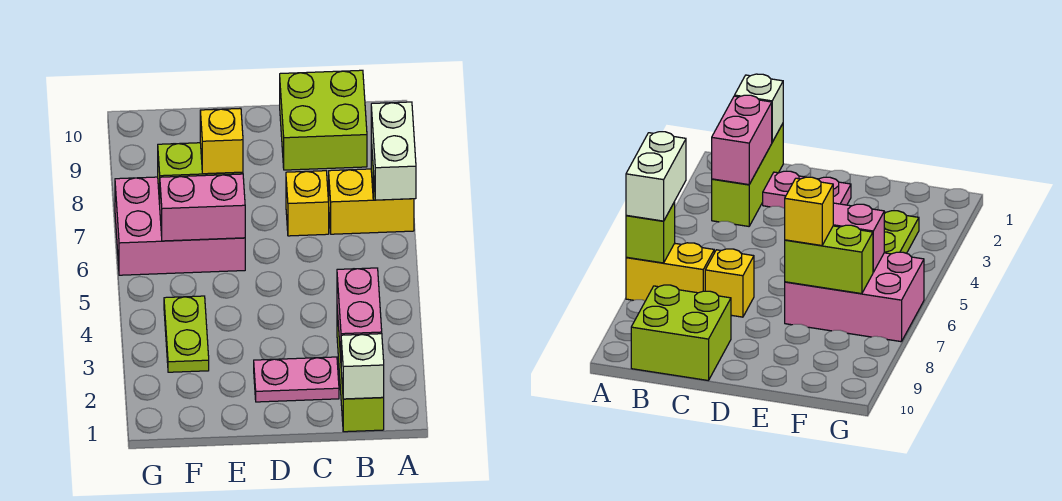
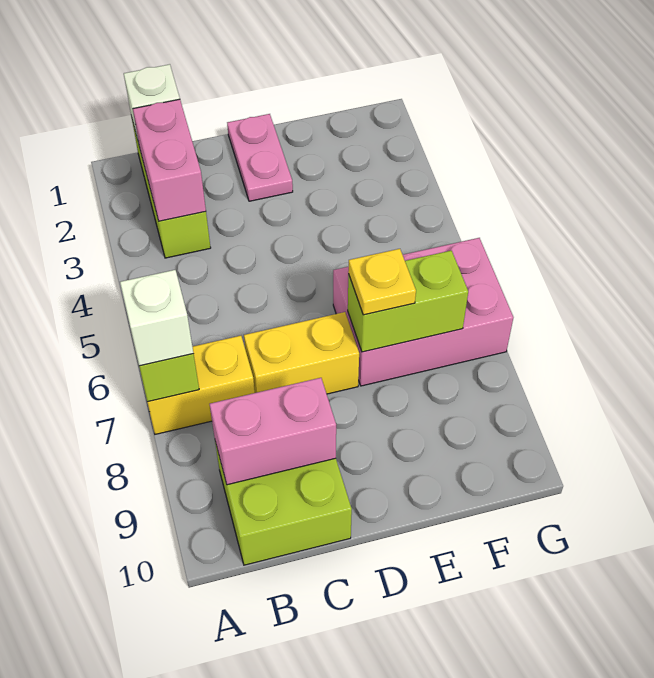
white brick A6:A7 level 3 -> white brick A7 level 3
pink plate C2:D2 level 1 -> pink plate D1:D2 level 1
yellow brick C7 level 1 -> yellow brick C7:D7 level 1
pink brick E6:F6 level 2 -> pink brick B9:C9 level 2
yellow brick E7 level 3 -> yellow plate E7 level 3
lime plate F3:F4 level 1 -> none

